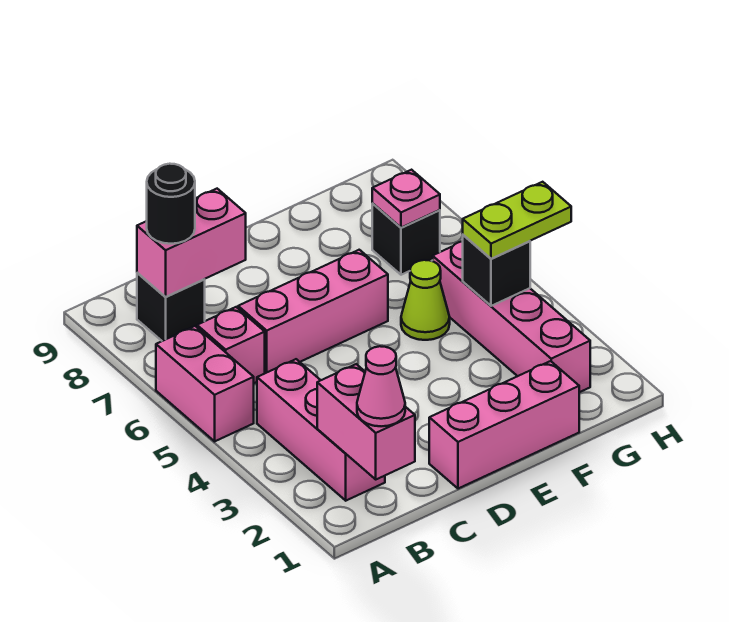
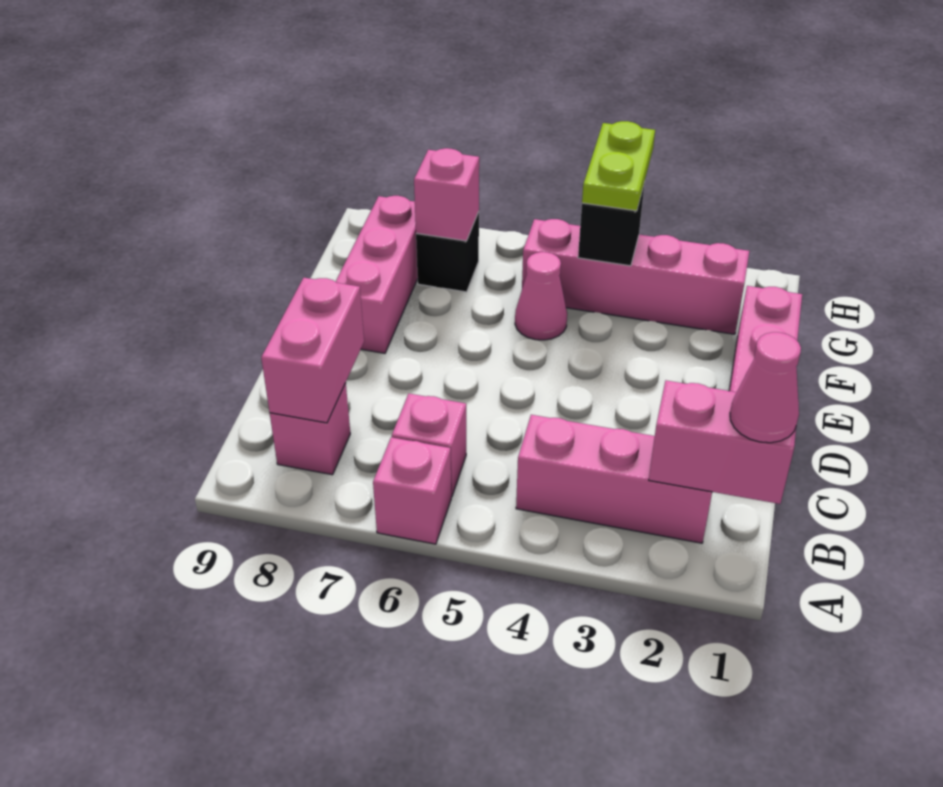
pink brick A5:A6 level 1 -> pink brick A6 level 1
black brick B8 level 1 -> pink brick B8 level 1
black round brick B8 level 3 -> none
pink brick C6:E6 level 1 -> pink brick E8:G8 level 1
lime cone F5 level 1 -> pink cone F5 level 1
pink plate G7 level 2 -> pink brick G7 level 2

